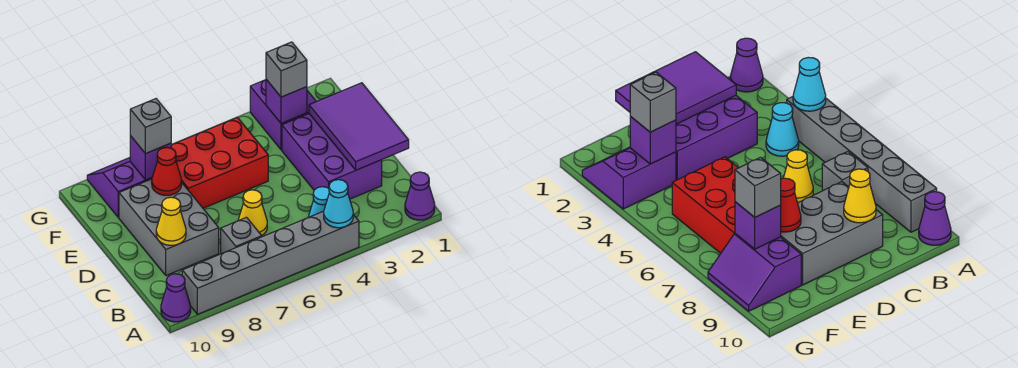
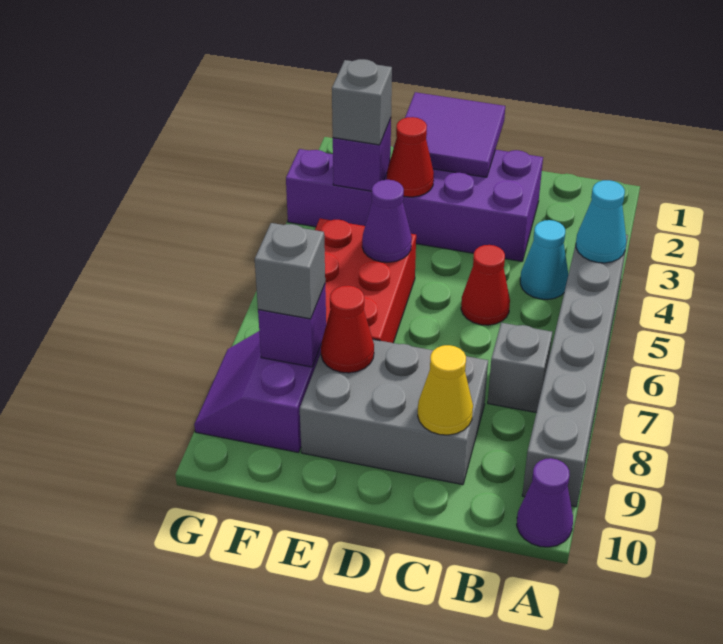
purple cone A1 level 1 -> purple cone E5 level 2
purple tile C1:E2 level 2 -> purple tile D1:E2 level 2
none -> red cone C5 level 1
yellow cone C6 level 1 -> none
none -> red cone E3 level 2

